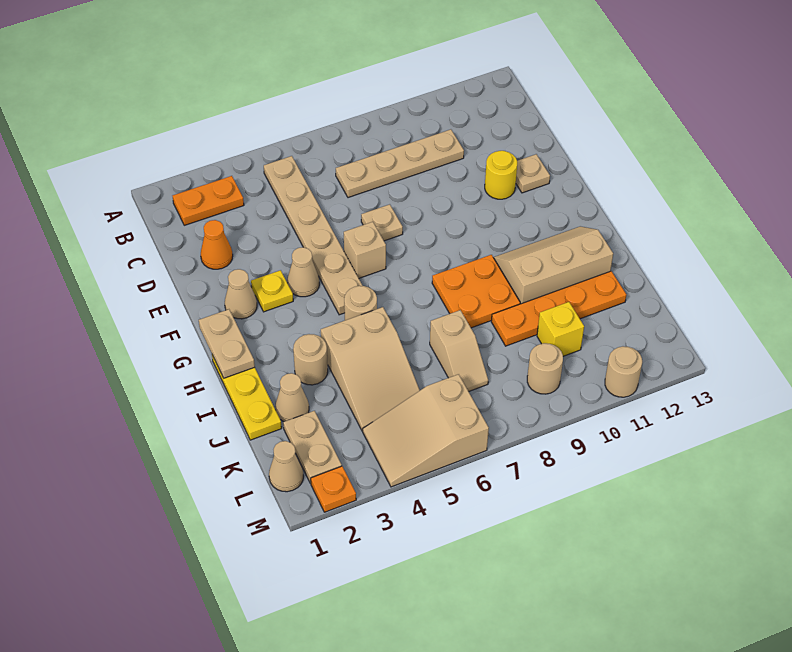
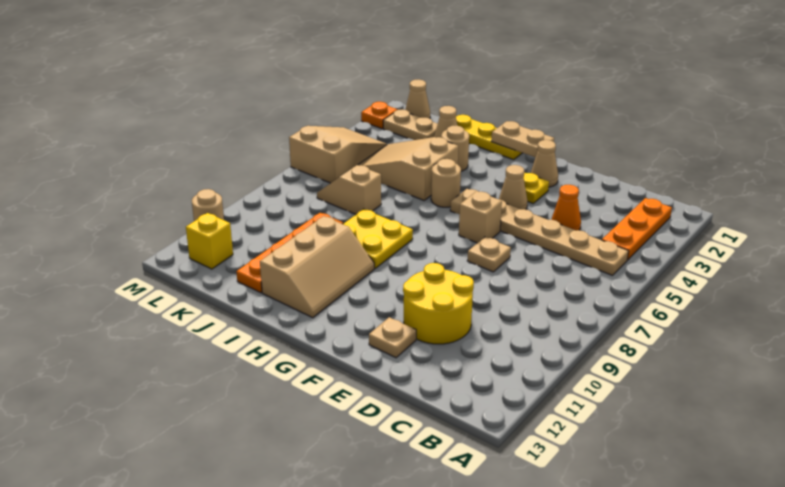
orange plate B2:B3 level 1 -> orange plate B2:B4 level 1
tan plate C7:C10 level 1 -> none
orange cone D2 level 1 -> orange cone D4 level 1
yellow round brick E11 level 1 -> yellow round brick D10:E11 level 1
orange plate H8:I9 level 1 -> yellow plate H8:I9 level 1
yellow brick K10 level 1 -> yellow brick L12 level 1
tan round brick L9 level 1 -> none

